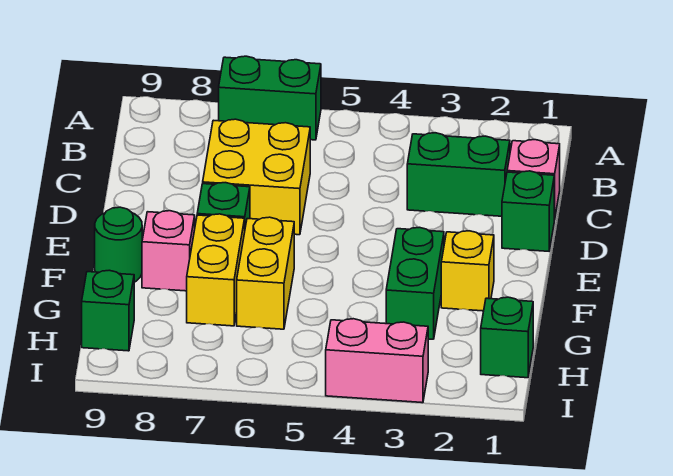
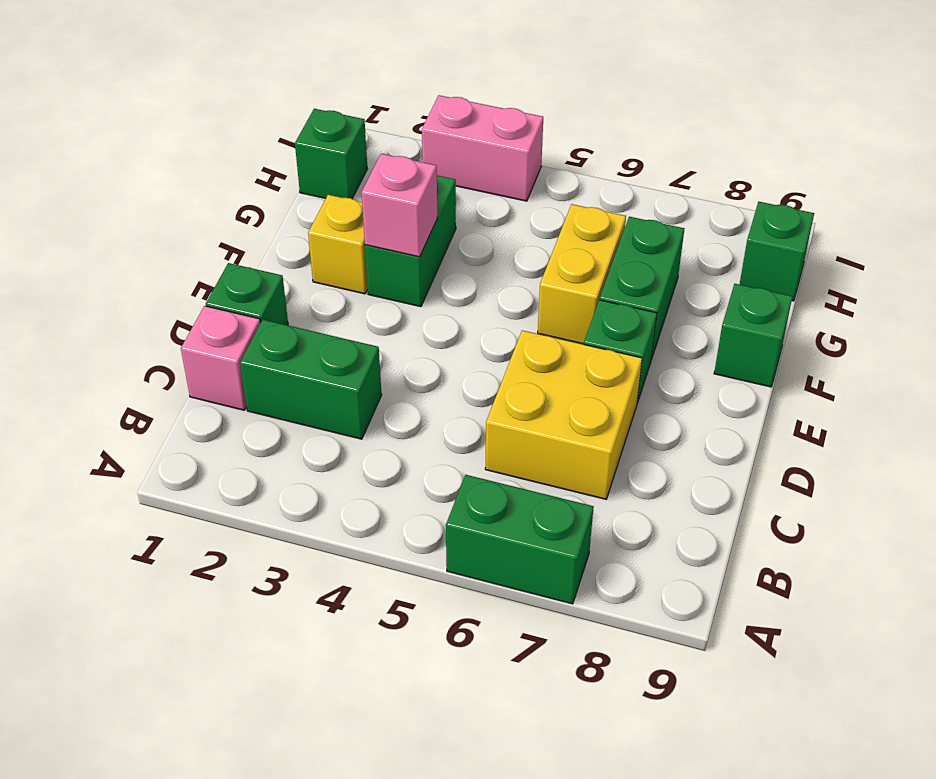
yellow brick F7:G7 level 1 -> green brick F7:G7 level 1
pink brick F8 level 1 -> pink brick F3 level 2
green round brick F9 level 1 -> green brick F9 level 1

